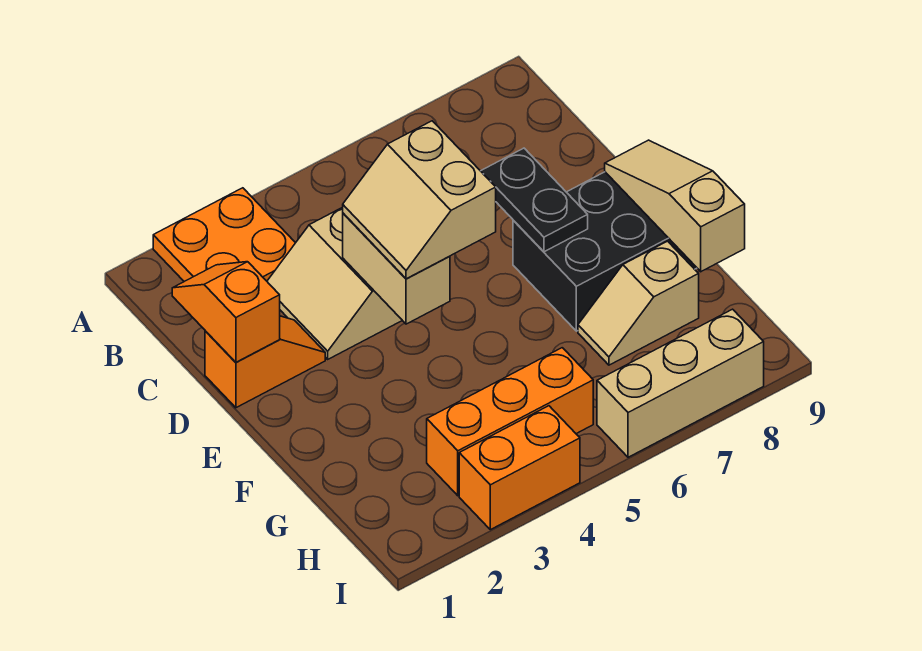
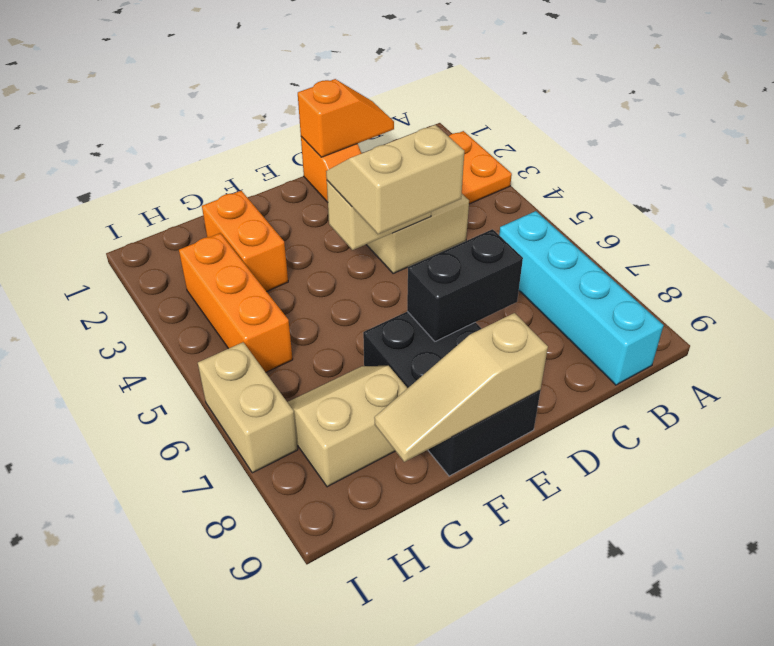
none -> cyan brick B6:B9 level 1
black plate D7:E7 level 2 -> black brick D7:E7 level 2
tan slope E9:G9 level 2 top G -> tan slope E9:G9 level 2 top E
tan slope G7:G8 level 1 top 8 -> tan slope G7:H8 level 1 top 8
orange brick I3:I4 level 1 -> orange brick G2:G3 level 1
tan brick I6:I8 level 1 -> tan brick I6:I7 level 1

